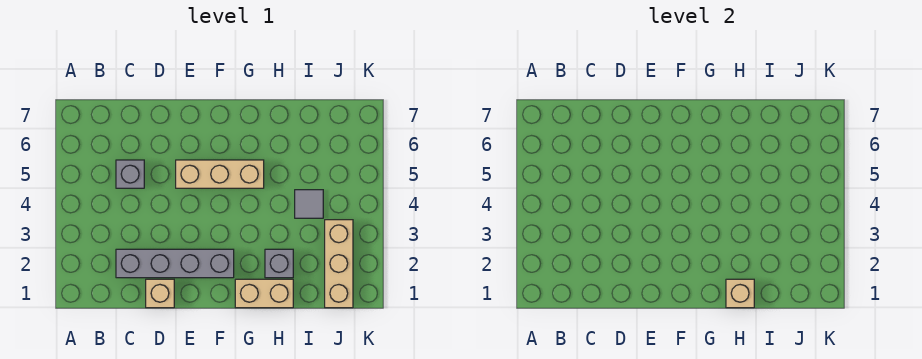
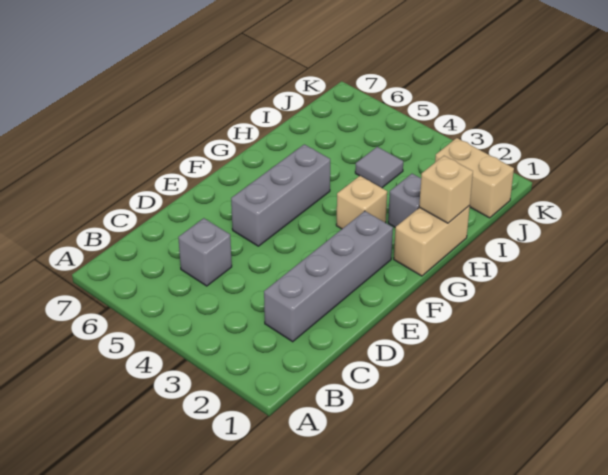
tan brick D1 level 1 -> tan brick G3 level 1
tan brick E5:G5 level 1 -> grey brick E5:G5 level 1
tan brick J1:J3 level 1 -> tan brick J1:J2 level 1

